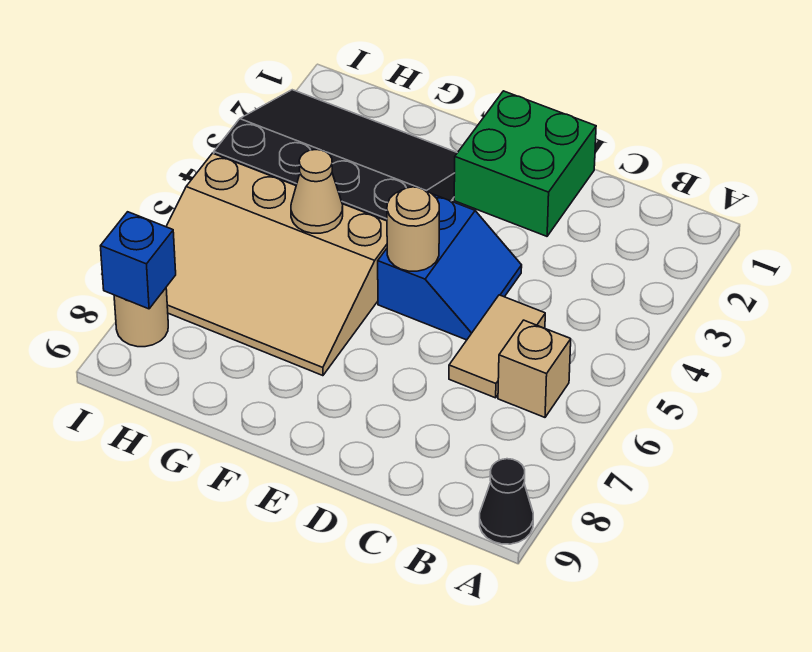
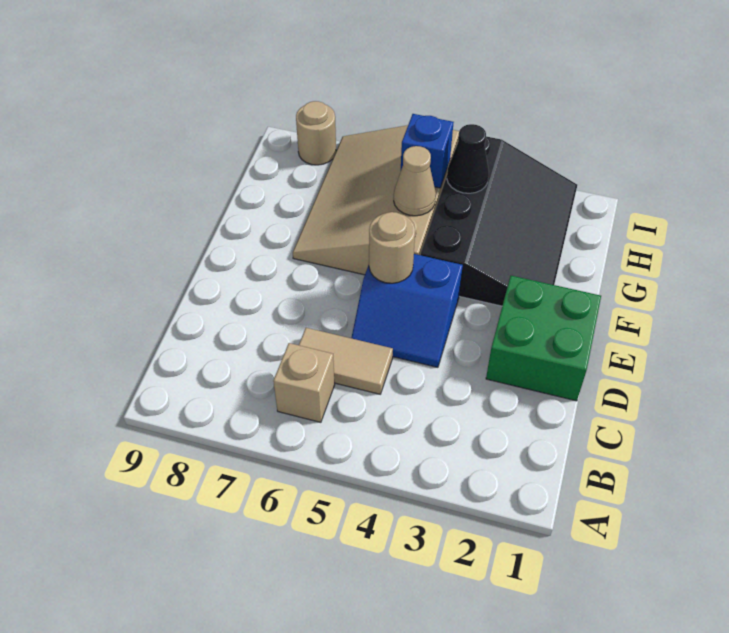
black cone A9 level 1 -> black cone H4 level 2
blue brick I8 level 2 -> blue brick H5 level 2

